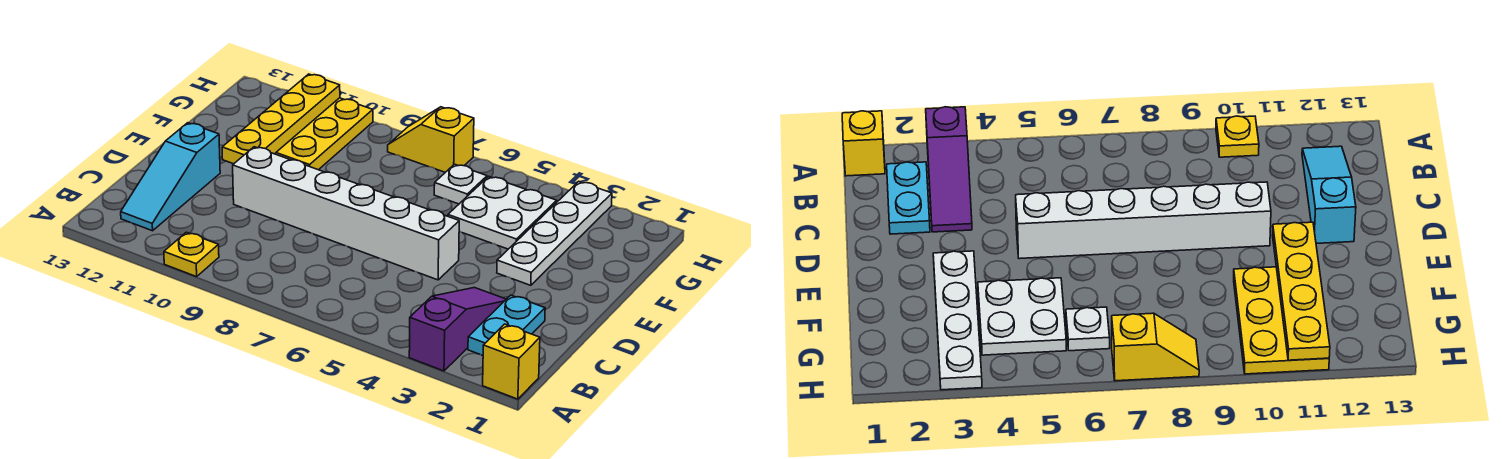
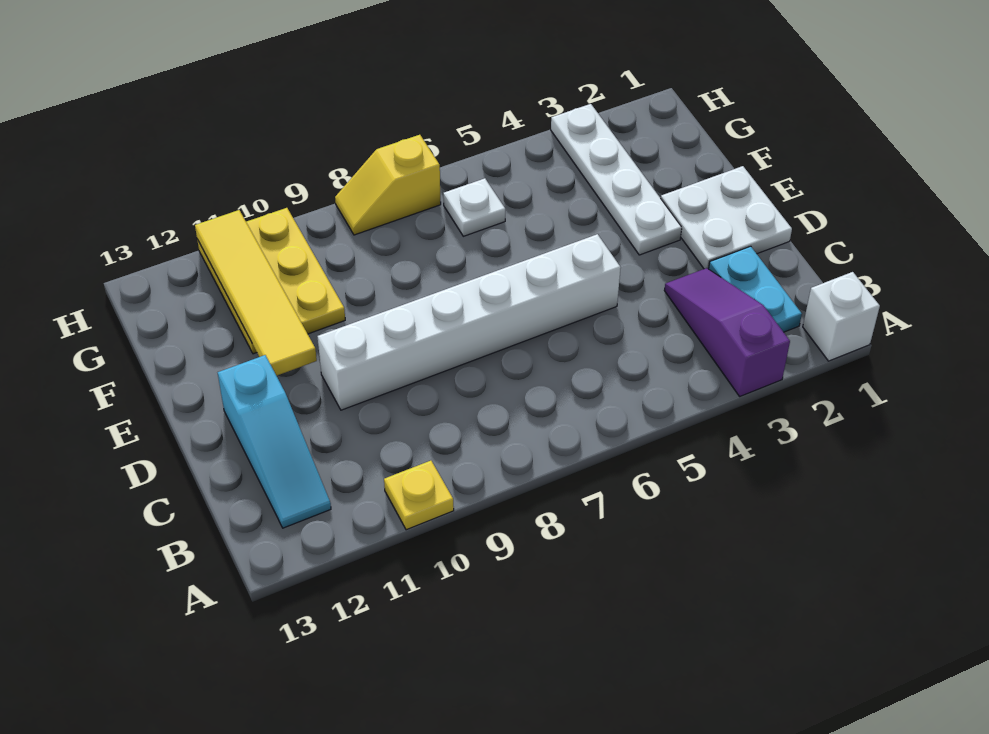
yellow brick A1 level 1 -> white brick A1 level 1
yellow plate E11:H11 level 2 -> yellow tile E11:H11 level 2
white plate F4:G5 level 1 -> white plate D1:E2 level 1

